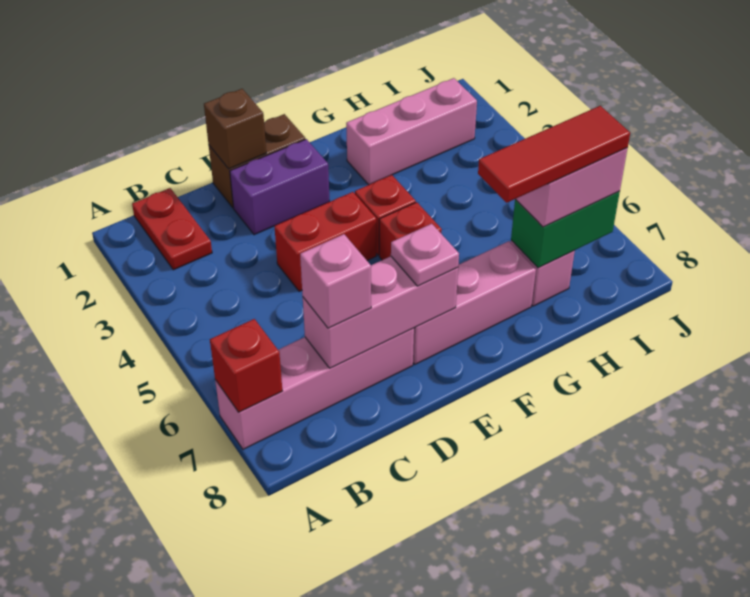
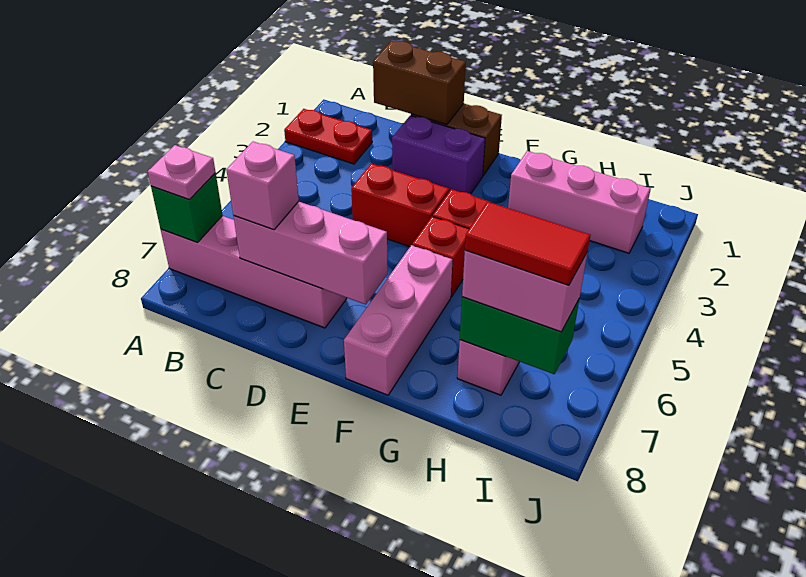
red brick A7 level 2 -> green brick A7 level 2
red plate B1:B2 level 1 -> red plate A2:B2 level 1
brown brick D1 level 2 -> brown brick C1:D1 level 2
pink brick E7:G7 level 1 -> pink brick F6:F8 level 1
pink plate E7 level 3 -> pink plate A7 level 3
red tile G7:I7 level 4 -> red tile H7:I7 level 4

